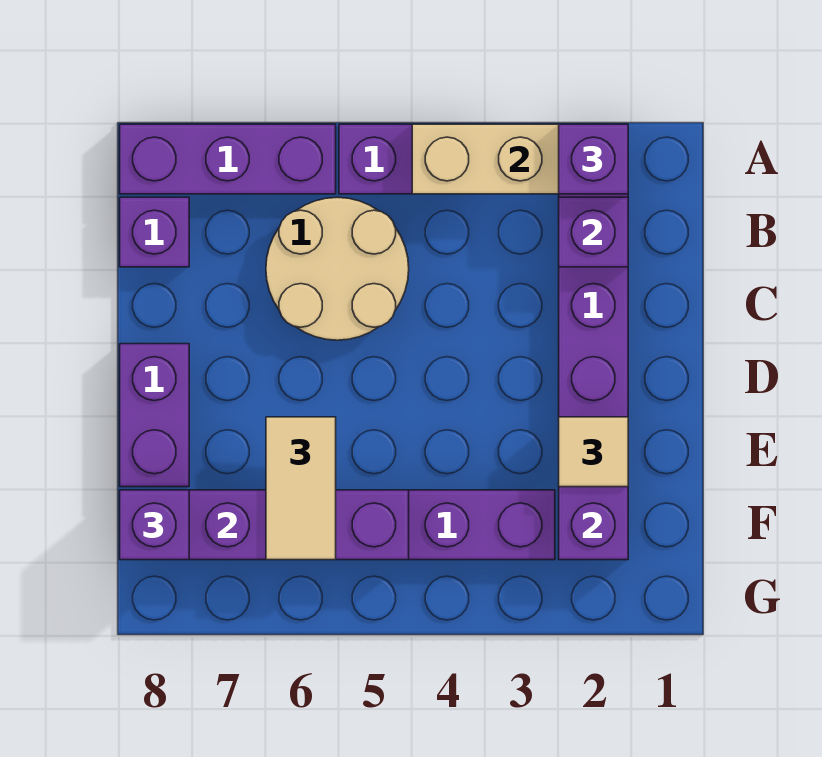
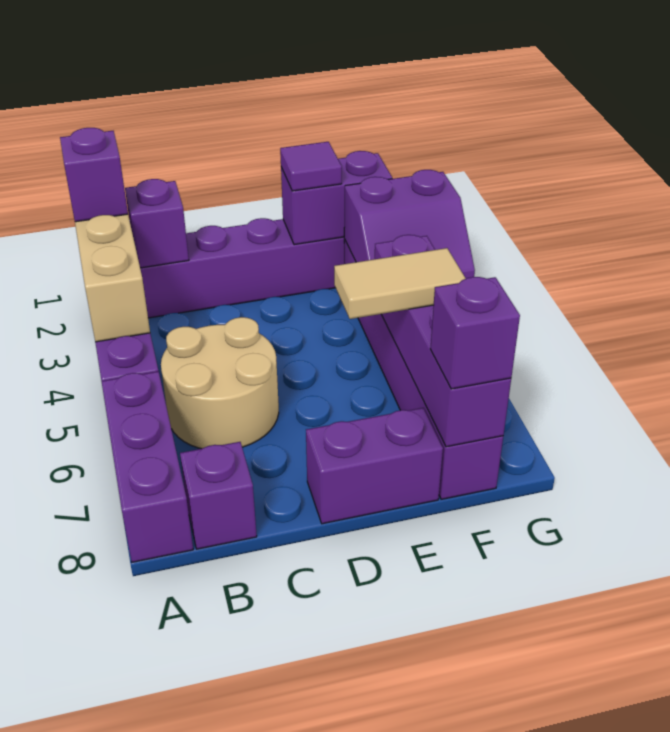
tan tile E2 level 3 -> purple tile E2 level 3
none -> purple slope F3:G4 level 2 top 3

